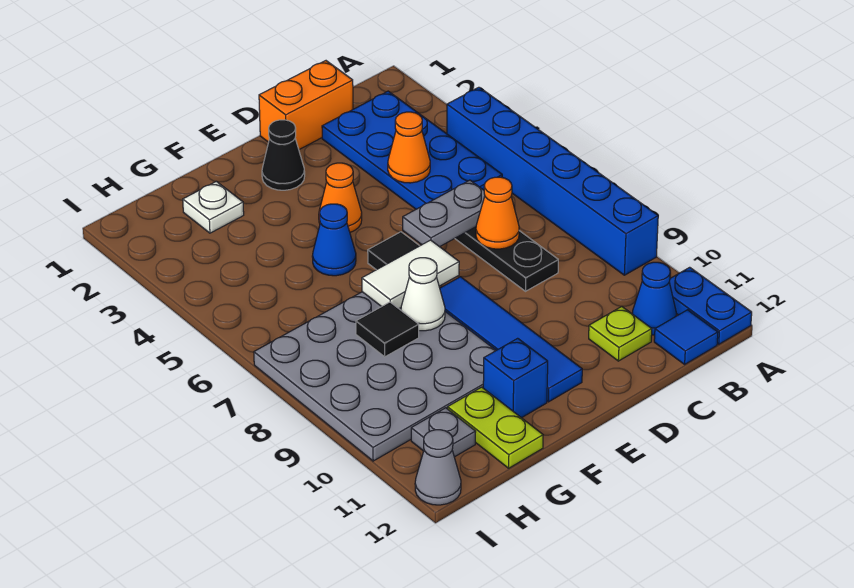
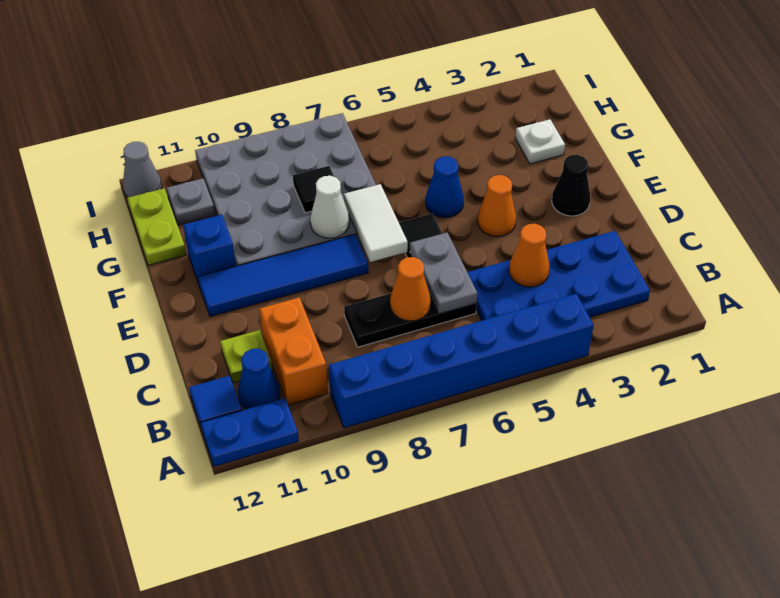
orange brick C1:D1 level 1 -> orange brick B10:C10 level 1
lime plate G11:G12 level 1 -> lime plate G12:H12 level 1

